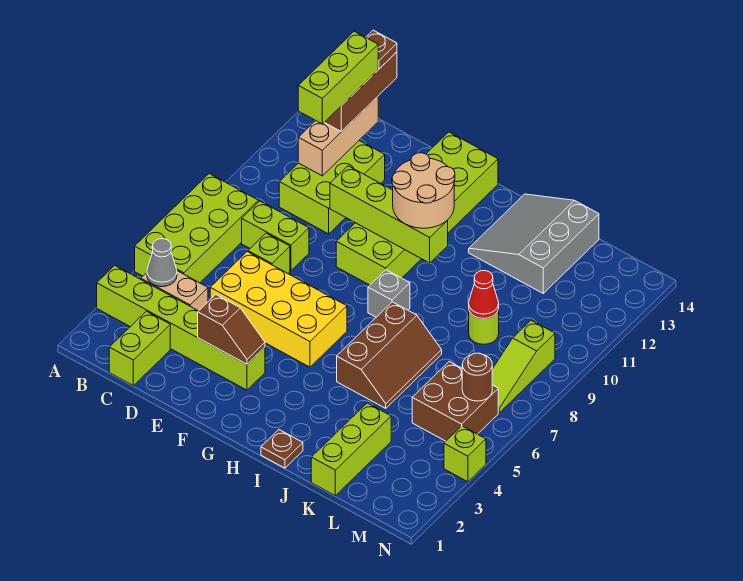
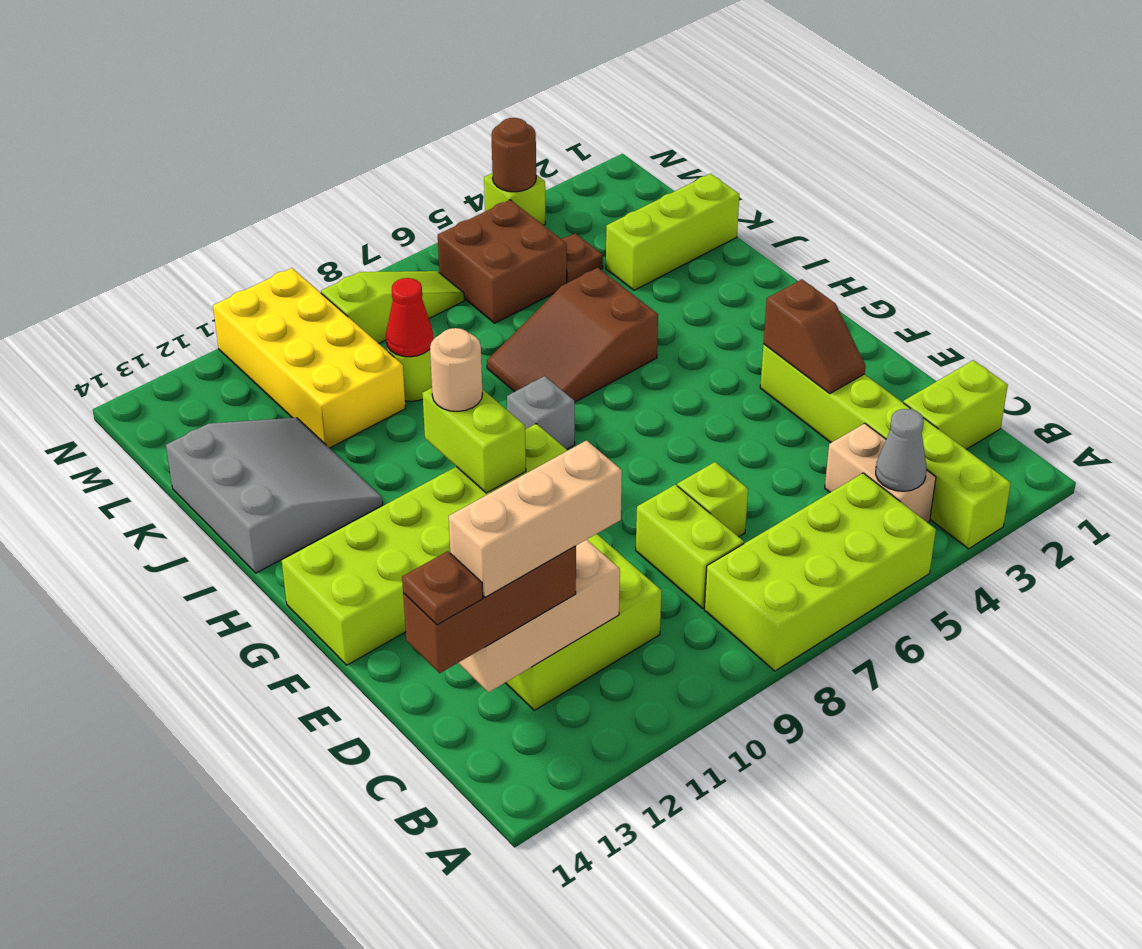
lime brick C11:C13 level 4 -> tan brick C11:C13 level 4
yellow brick D5:G6 level 1 -> yellow brick K10:N11 level 1
brown slope E3:F3 level 2 top E -> brown slope E3:F3 level 2 top F
lime brick E10:H10 level 2 -> lime brick G10:H10 level 2
tan round brick G10:H11 level 3 -> tan round brick H10 level 3
brown plate I1 level 1 -> brown plate L4 level 1
brown slope I5:J7 level 1 top I -> brown slope I5:J7 level 1 top 5
grey slope I12:K14 level 1 top K -> grey slope I12:K14 level 1 top 14
brown round brick M6 level 2 -> brown round brick N4 level 2

